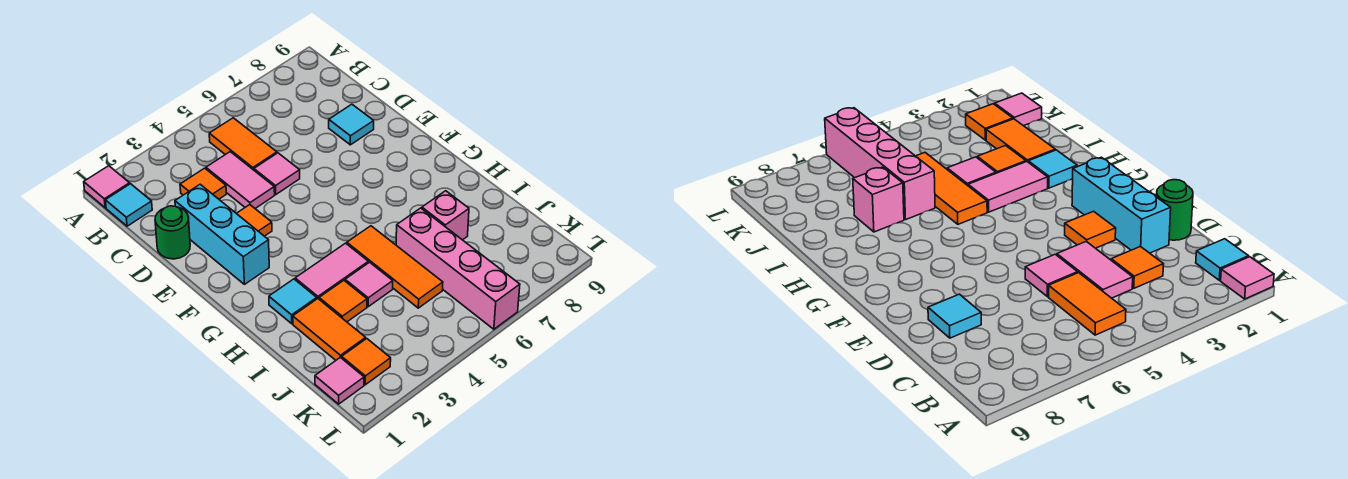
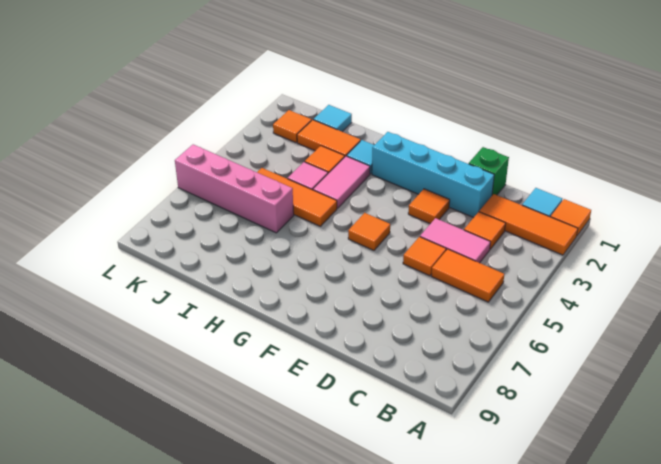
pink tile A1 level 1 -> orange tile A1 level 1
none -> orange tile A2:C2 level 1
green round brick D1 level 1 -> green brick D1 level 1
cyan brick D2:F2 level 1 -> cyan brick D2:G2 level 1
pink tile D5 level 1 -> orange tile D5 level 1
cyan tile D8 level 1 -> cyan tile J1 level 1
none -> orange tile F5 level 1
pink brick I7 level 1 -> none
pink tile K1 level 1 -> none

